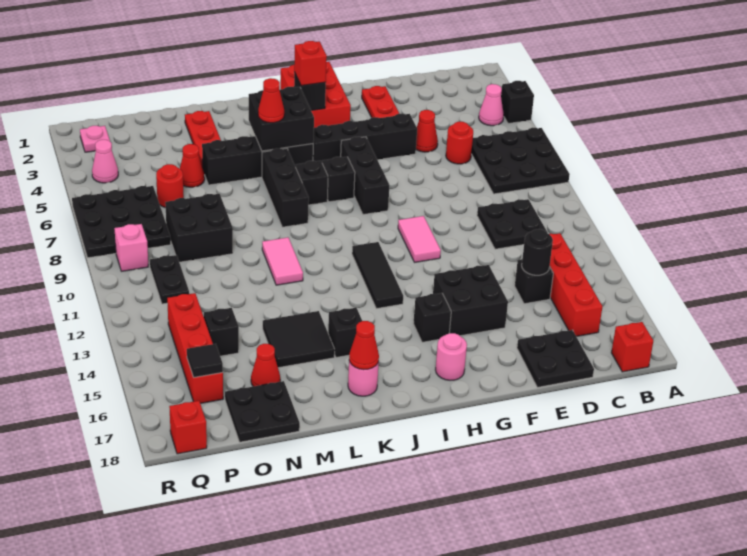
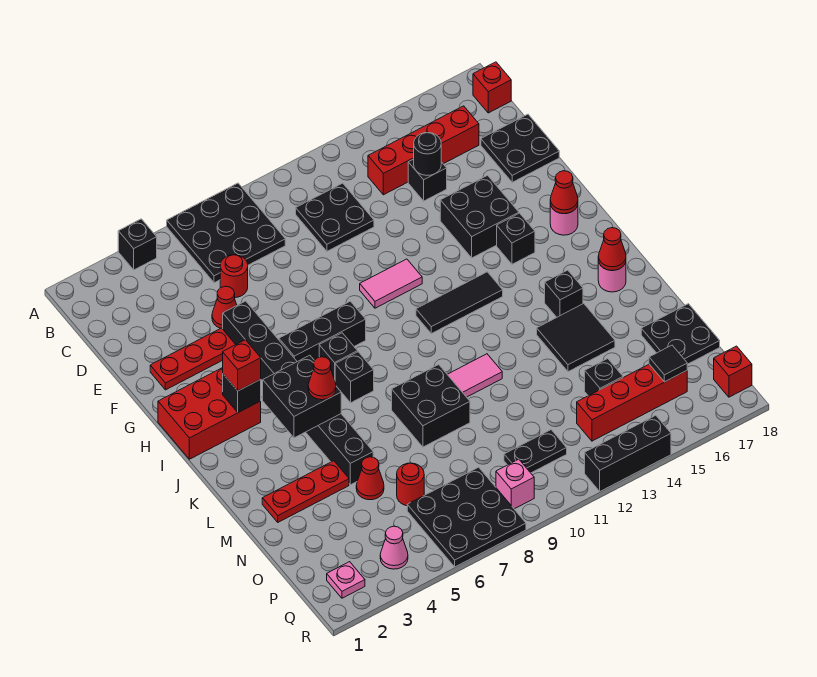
pink cone B4 level 1 -> none
black brick K6:K8 level 1 -> black brick R12:R14 level 1
black brick N8:O9 level 1 -> black brick L8:M9 level 1
red cone N16 level 1 -> red cone H17 level 2

